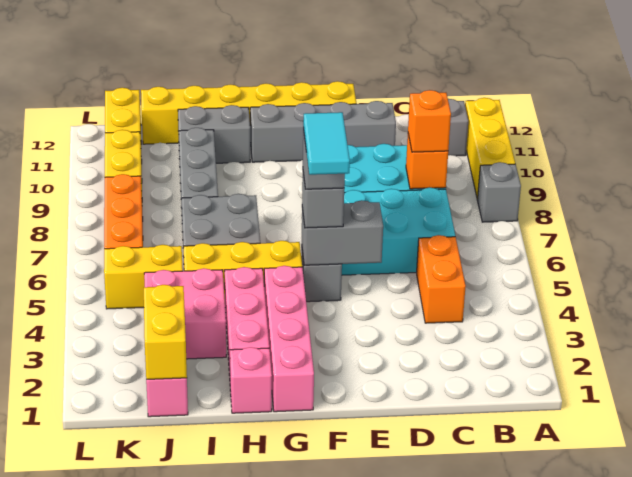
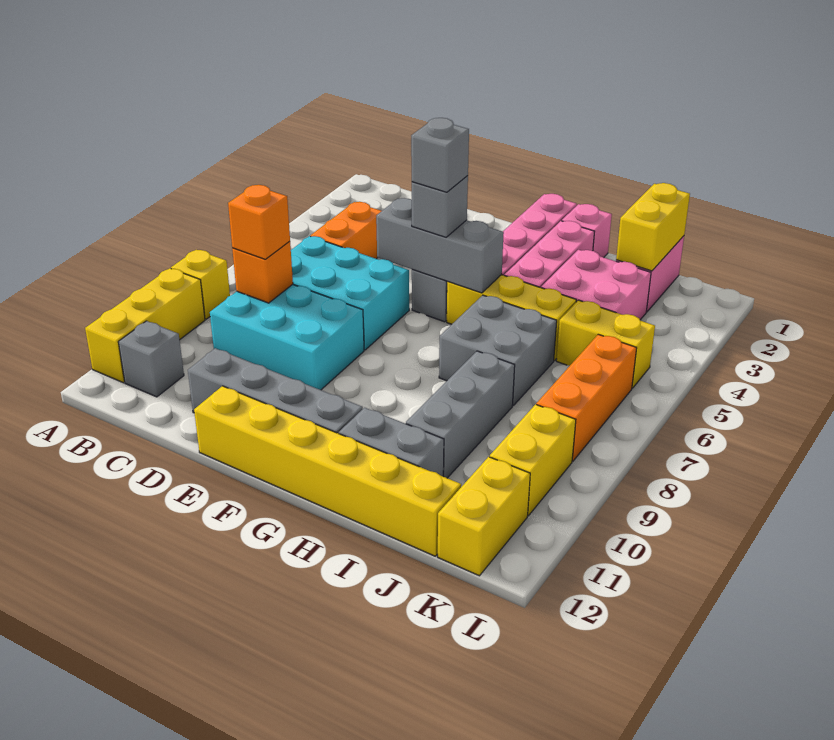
grey brick A8 level 1 -> yellow brick A8 level 1
grey brick E5:F5 level 2 -> grey brick E5:G5 level 2
cyan tile F4:F5 level 5 -> none

